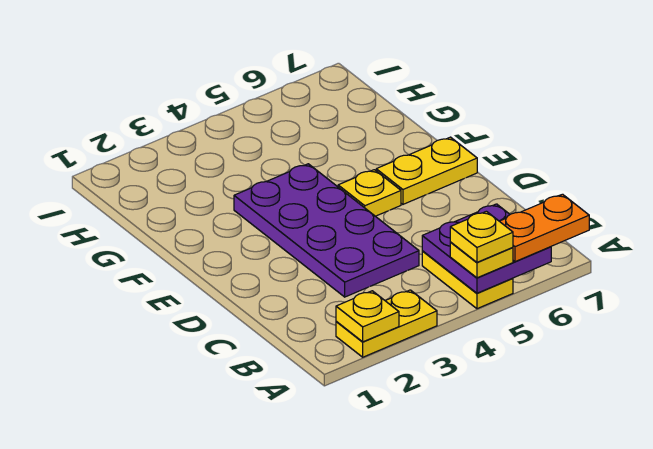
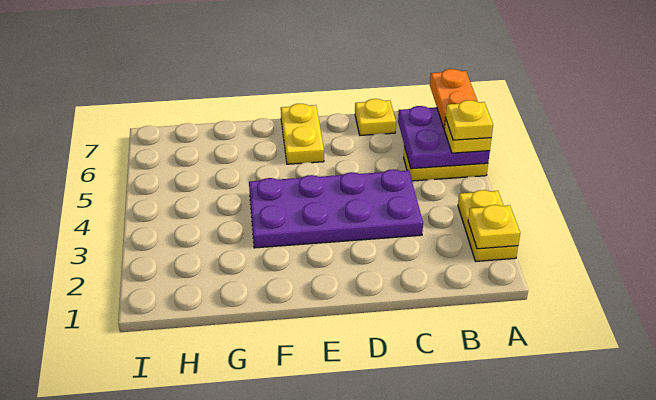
yellow plate E5 level 1 -> yellow plate C7 level 1

